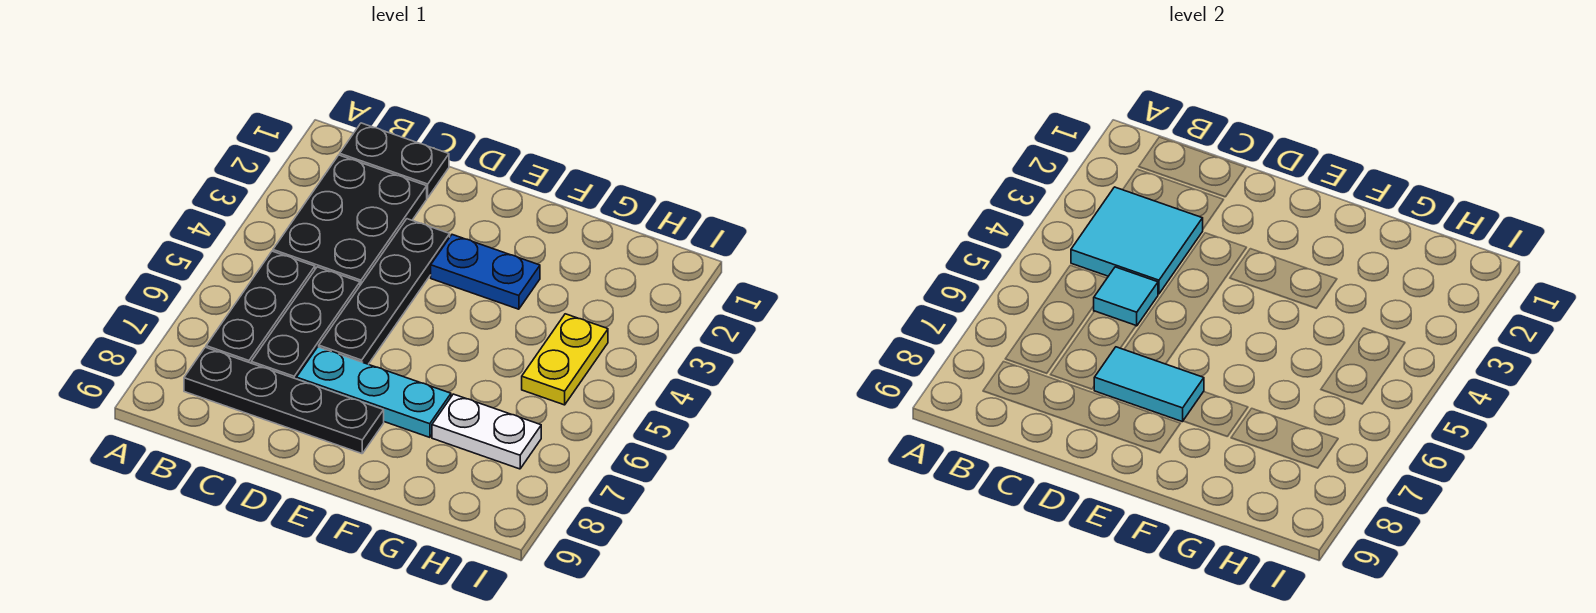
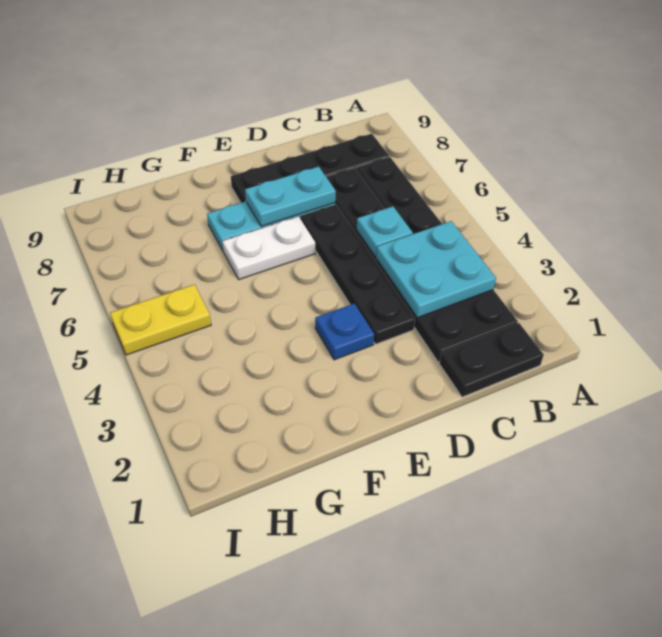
cyan tile B3:C4 level 2 -> cyan plate B3:C4 level 2
cyan tile C5 level 2 -> cyan plate C5 level 2
cyan tile D7:E7 level 2 -> cyan plate D7:E7 level 2
blue plate E3:F3 level 1 -> blue plate E3 level 1
white plate G7:H7 level 1 -> white plate E6:F6 level 1
yellow plate H4:H5 level 1 -> yellow plate H5:I5 level 1

